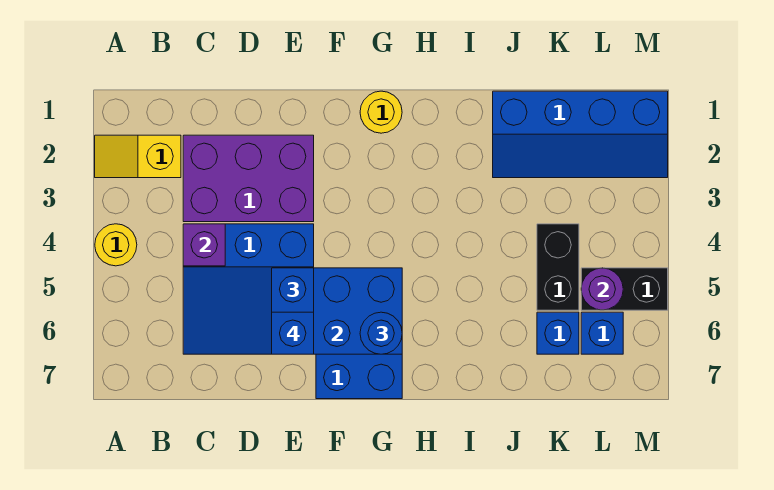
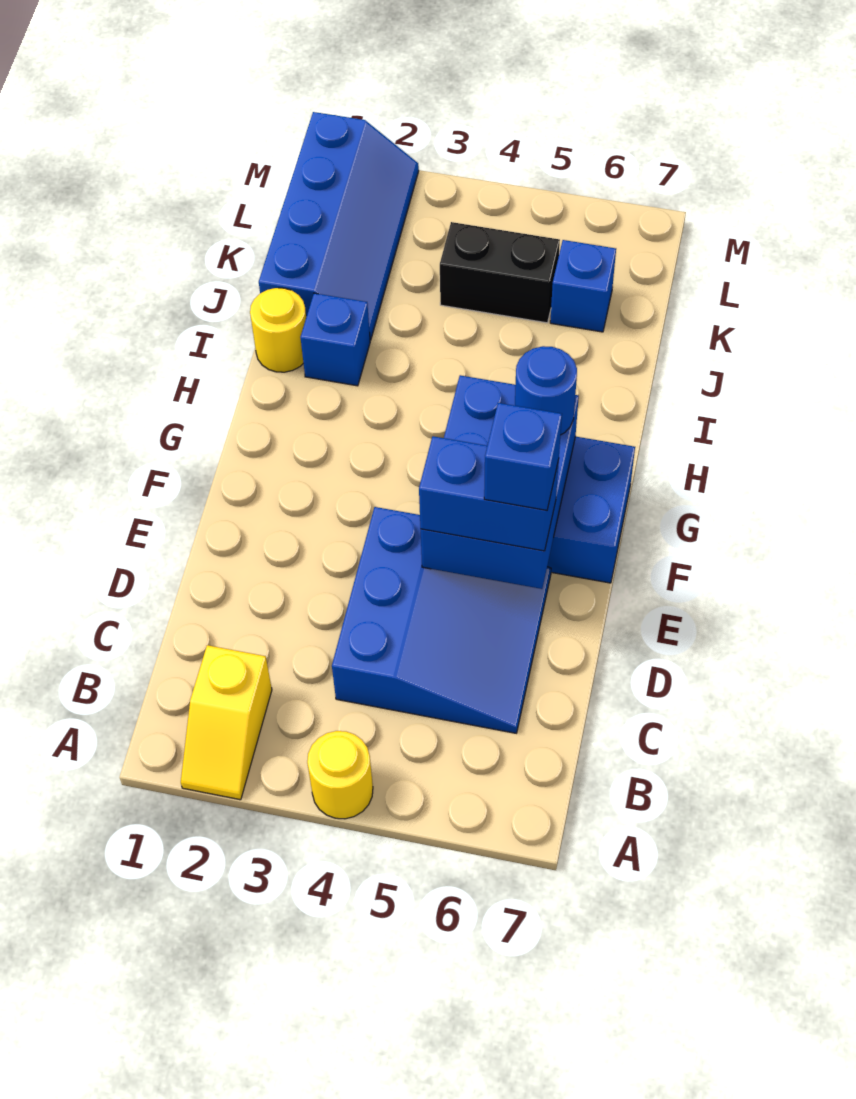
purple brick C2:E3 level 1 -> none
purple brick C4 level 2 -> none
yellow round brick G1 level 1 -> yellow round brick I1 level 1
black brick L5:M5 level 1 -> none
purple round brick L5 level 2 -> none
blue brick L6 level 1 -> blue brick I2 level 1

